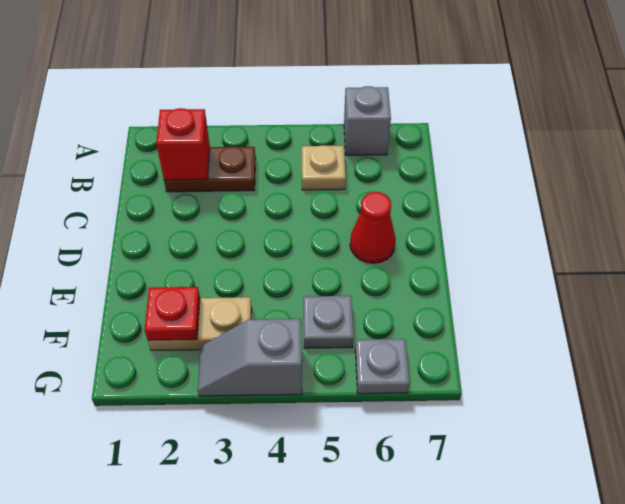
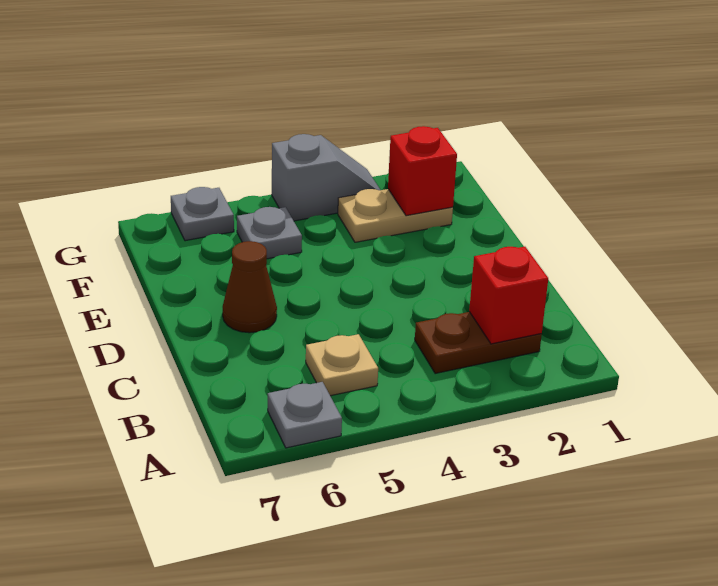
grey brick A6 level 1 -> grey plate A6 level 1
red cone D6 level 1 -> brown cone D6 level 1
red plate F2 level 2 -> red brick F2 level 2

